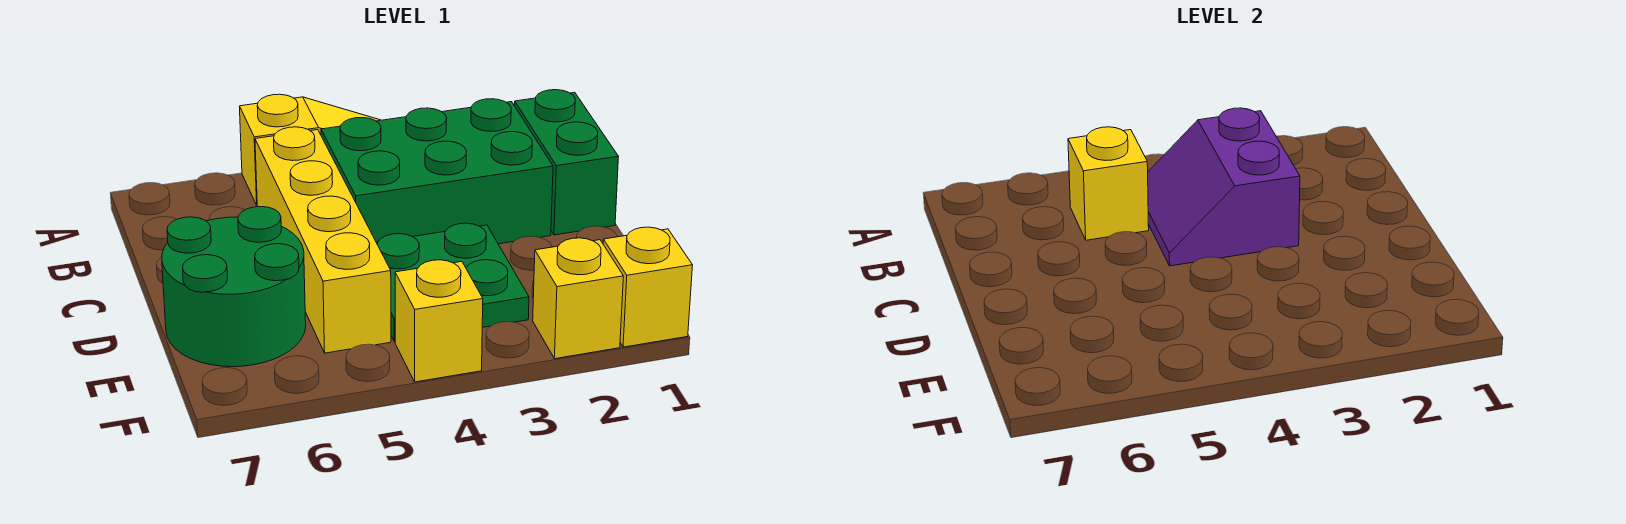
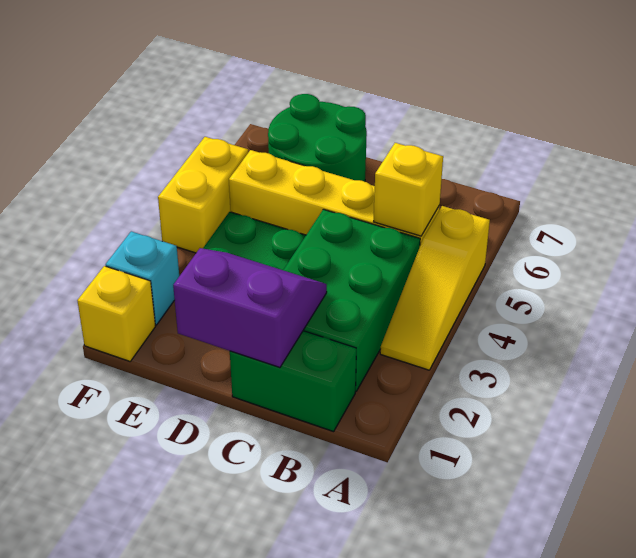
purple slope B3:C4 level 2 top 3 -> purple slope C1:D2 level 2 top 1
yellow brick F2 level 1 -> cyan brick F2 level 1
yellow brick F4 level 1 -> yellow brick F4:F5 level 1

